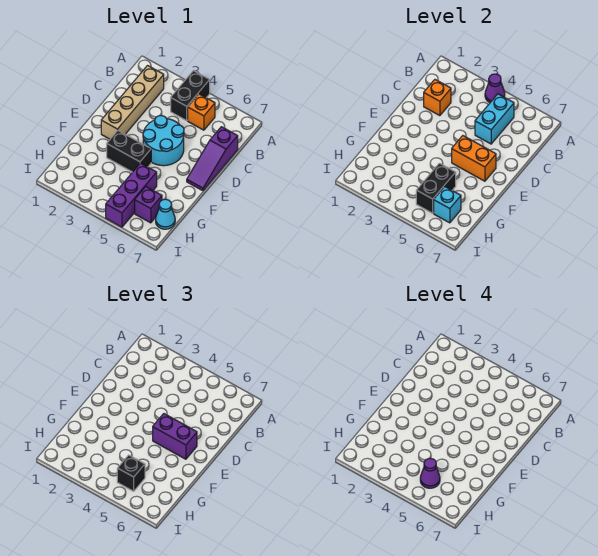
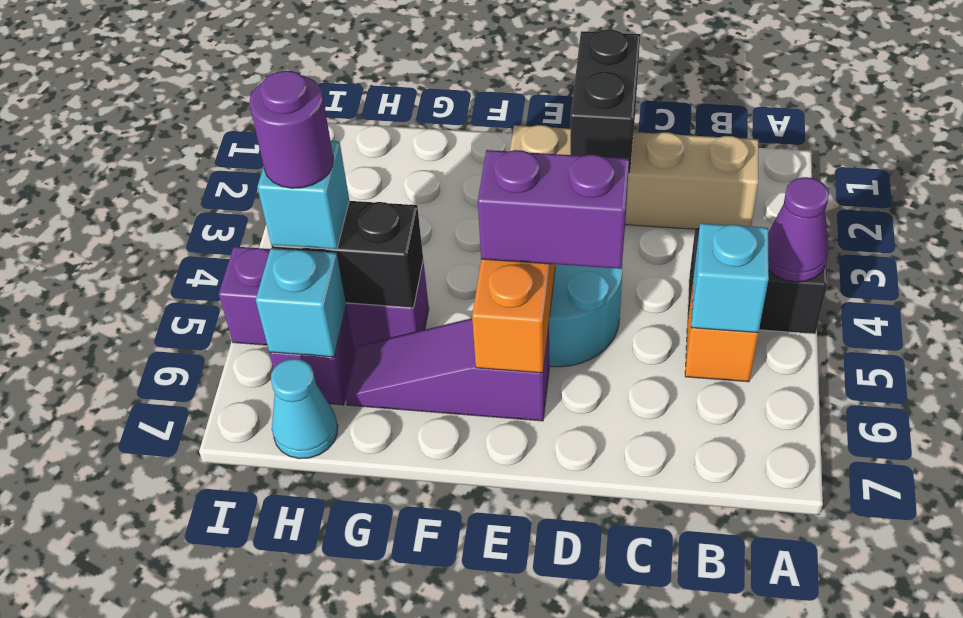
cyan brick B5:C5 level 2 -> cyan brick B5 level 2
orange brick C2 level 2 -> none
purple slope C7:E7 level 1 top C -> purple slope E6:G6 level 1 top E
purple brick E5:E6 level 3 -> purple brick D5:E5 level 3
black brick F3:F4 level 1 -> black brick D1:D2 level 2
black brick H5 level 3 -> cyan brick H5 level 3
purple cone H5 level 4 -> purple round brick H5 level 4

